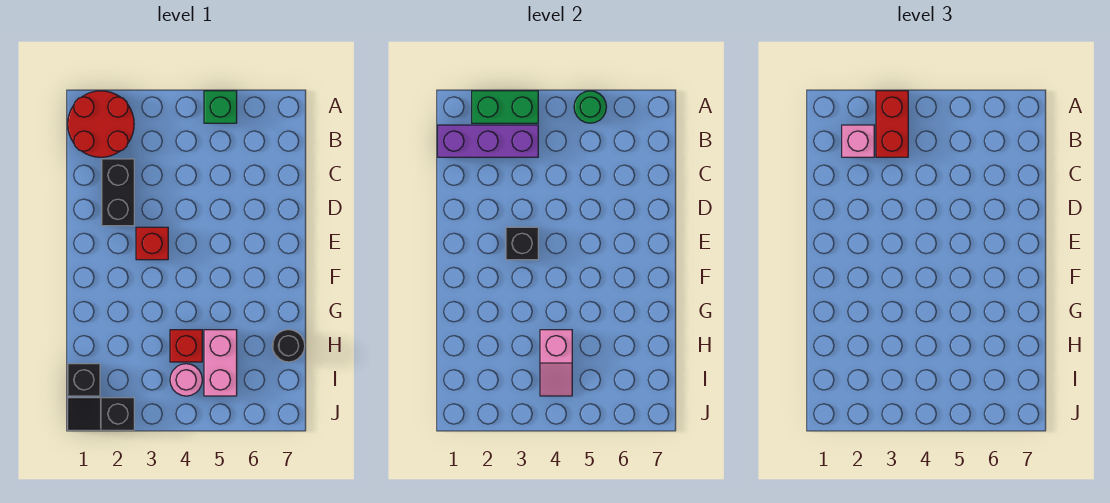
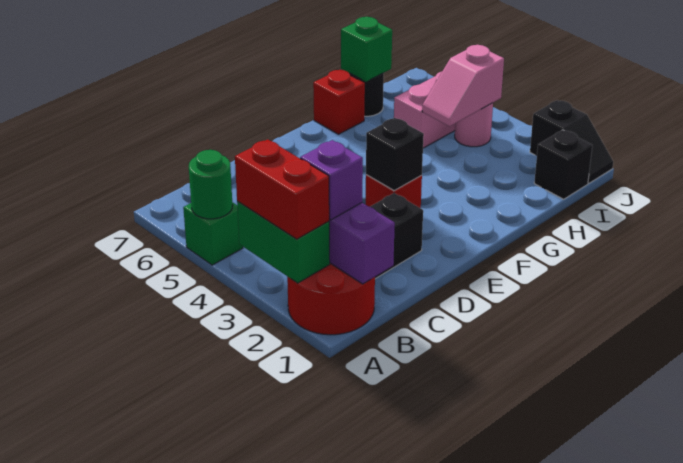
red brick A3:B3 level 3 -> red brick A2:A3 level 3
pink brick B2 level 3 -> purple brick B2 level 3
red brick H4 level 1 -> red brick G7 level 1
pink slope H4:I4 level 2 top H -> pink slope H4:I4 level 2 top I
none -> green brick H7 level 2

